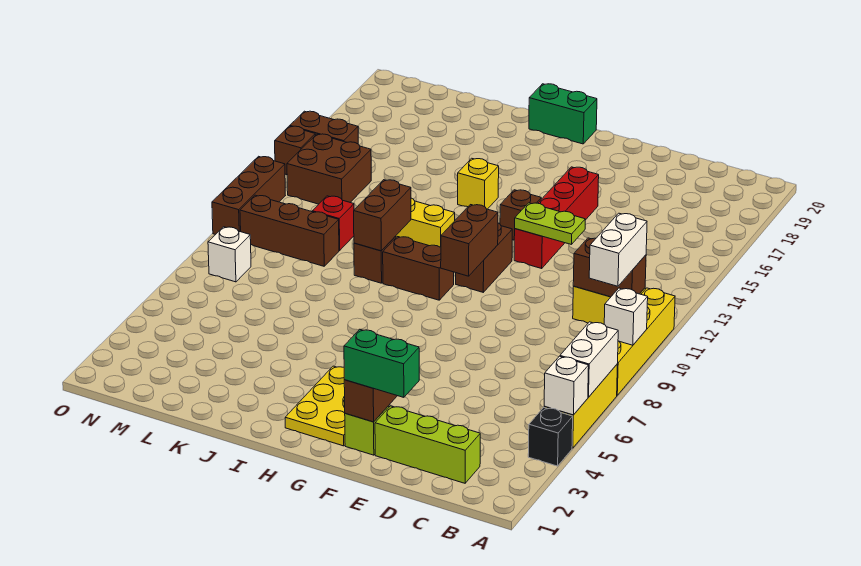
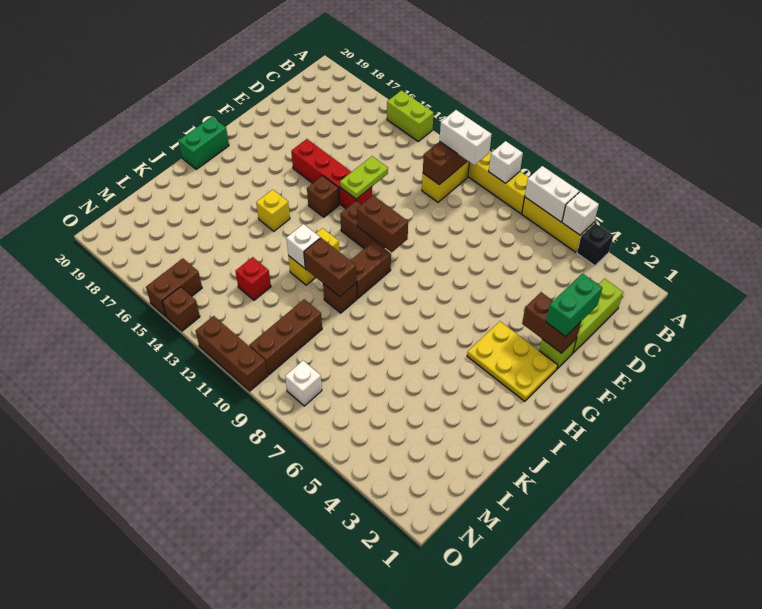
none -> lime brick A14:A15 level 1
none -> white brick J12 level 2
red brick L11 level 1 -> red brick L13 level 1
brown brick M13:N14 level 1 -> none

